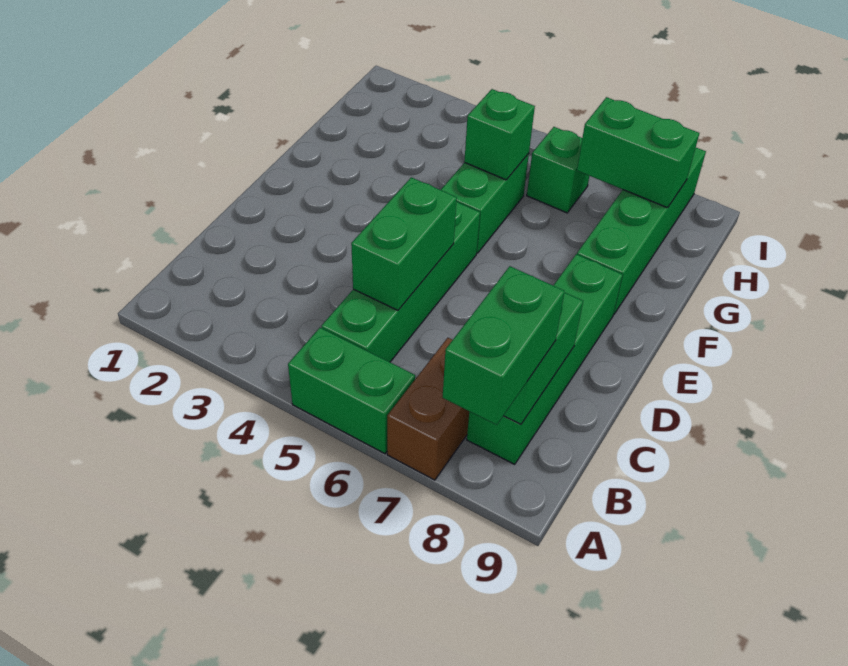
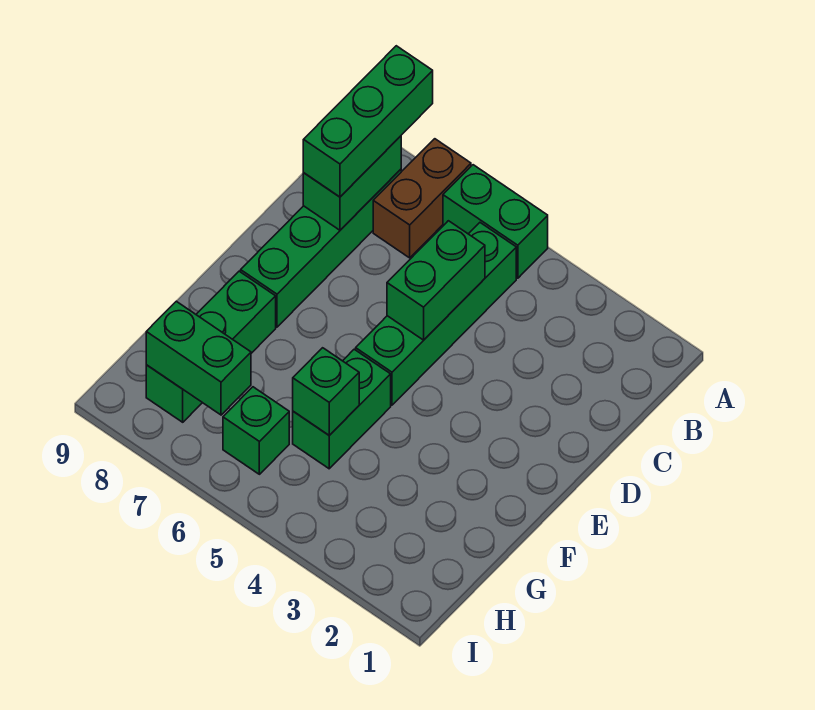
green brick A8:B8 level 3 -> green brick A8:C8 level 3
green brick F8:I8 level 1 -> green brick F8:H8 level 1

